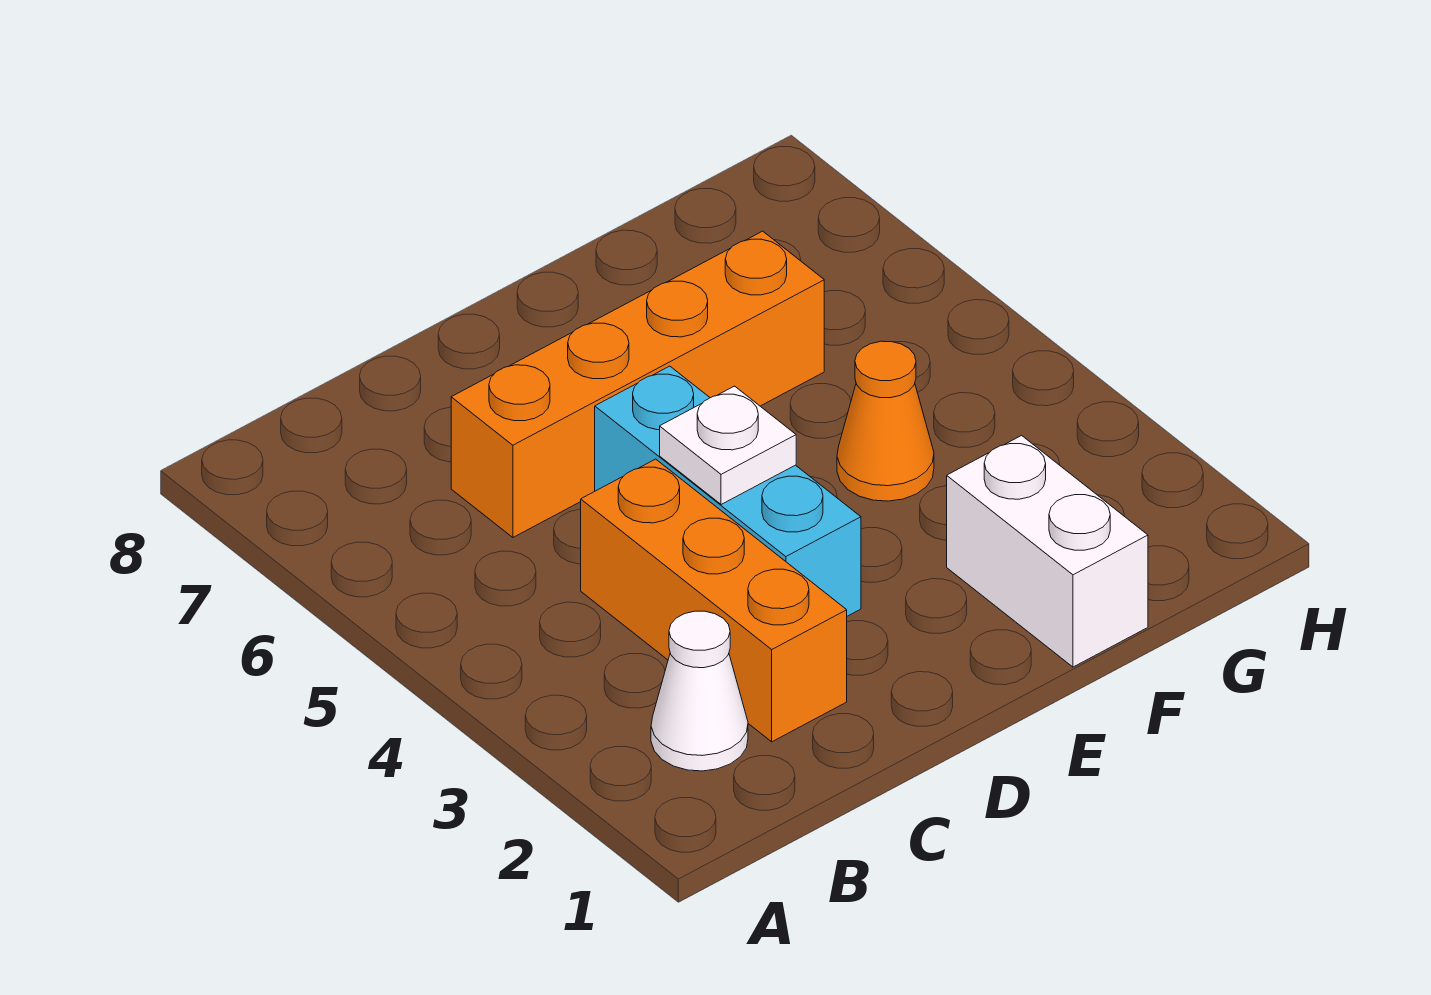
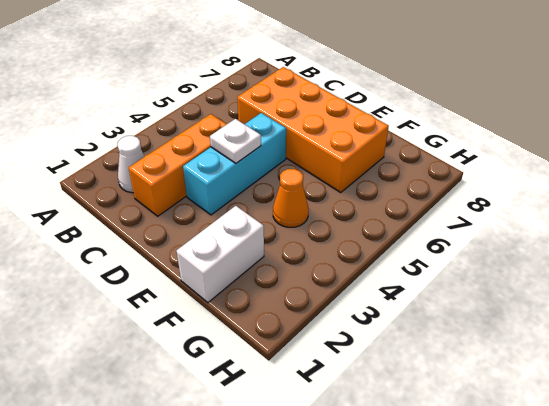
orange brick C6:F6 level 1 -> orange brick C6:F7 level 1

